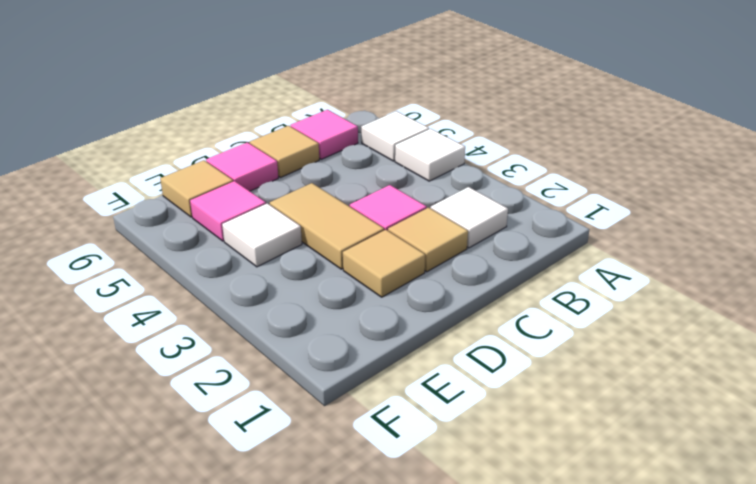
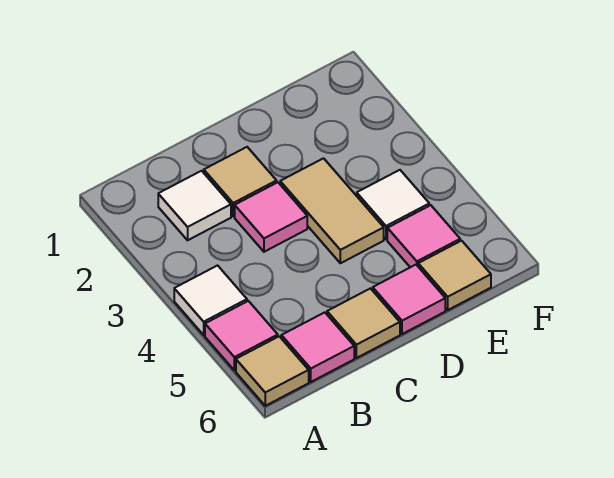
white tile A5 level 1 -> pink tile A5 level 1
tan tile D2 level 1 -> tan tile A6 level 1

